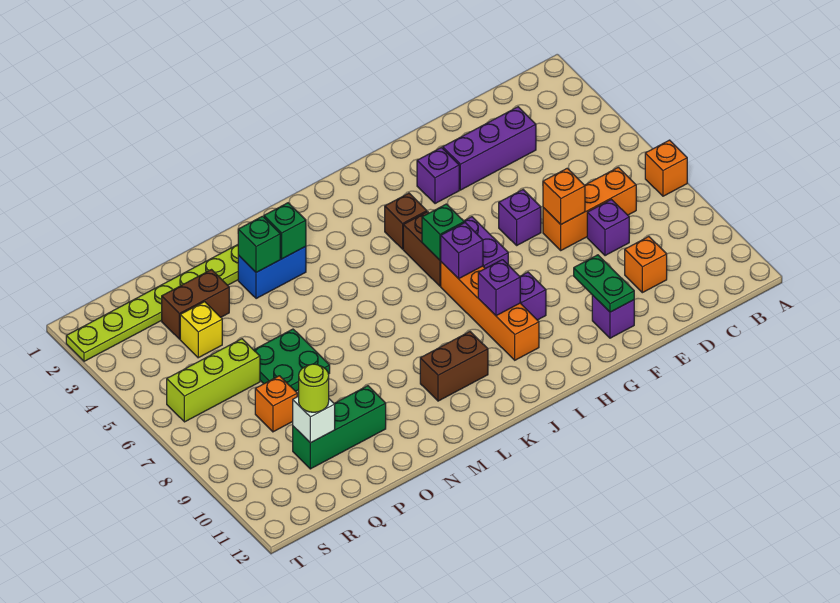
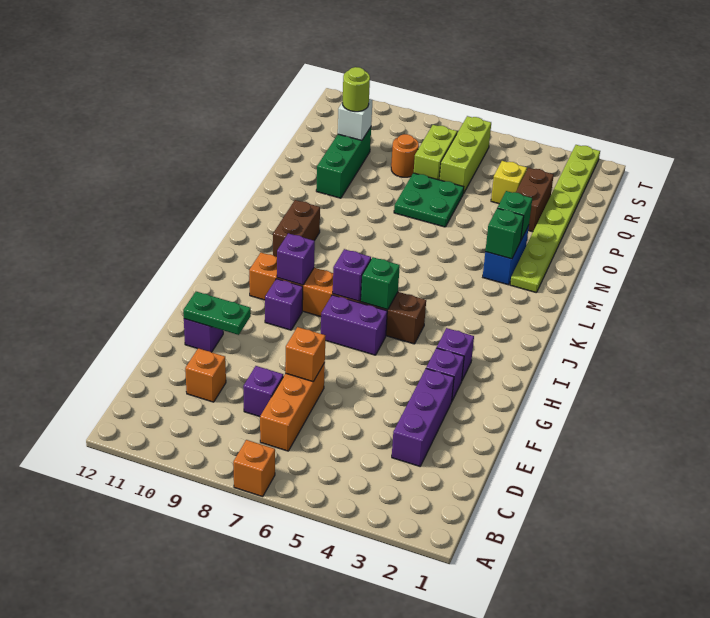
purple brick F6 level 1 -> purple brick H3 level 1
brown brick I4 level 1 -> none
none -> lime brick Q7:R7 level 1
orange brick Q8 level 1 -> orange round brick Q8 level 1

